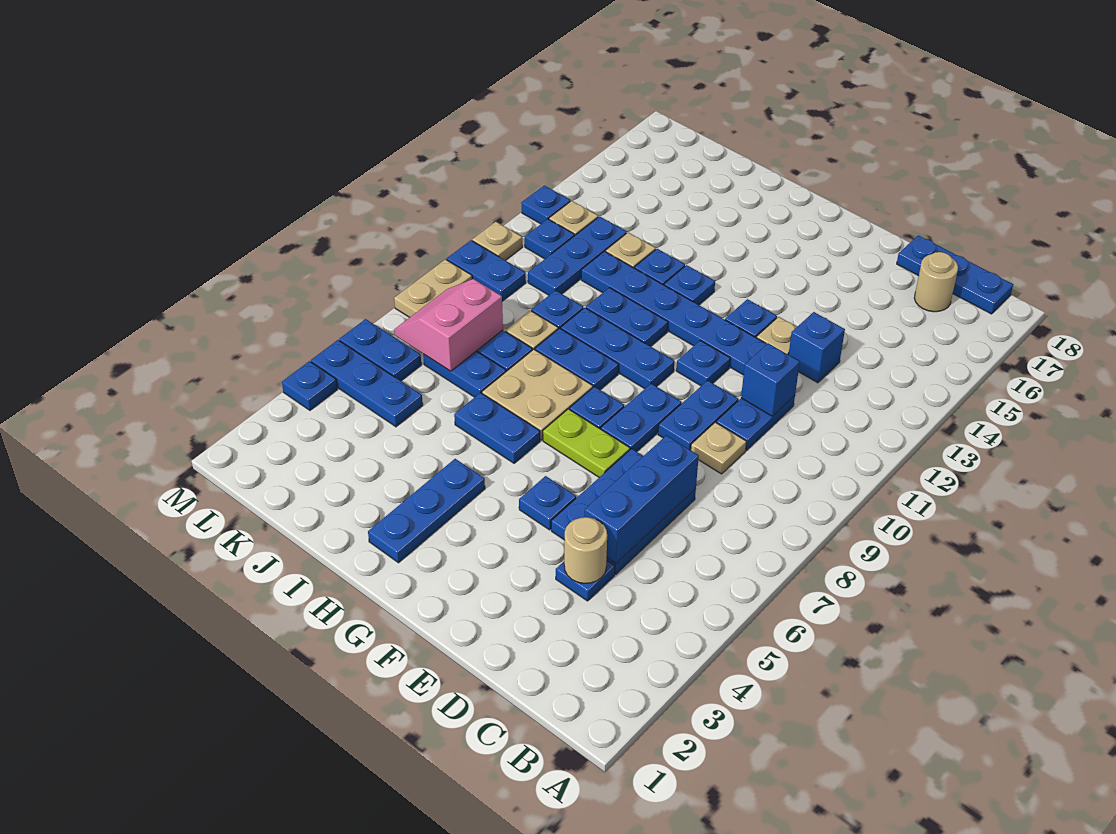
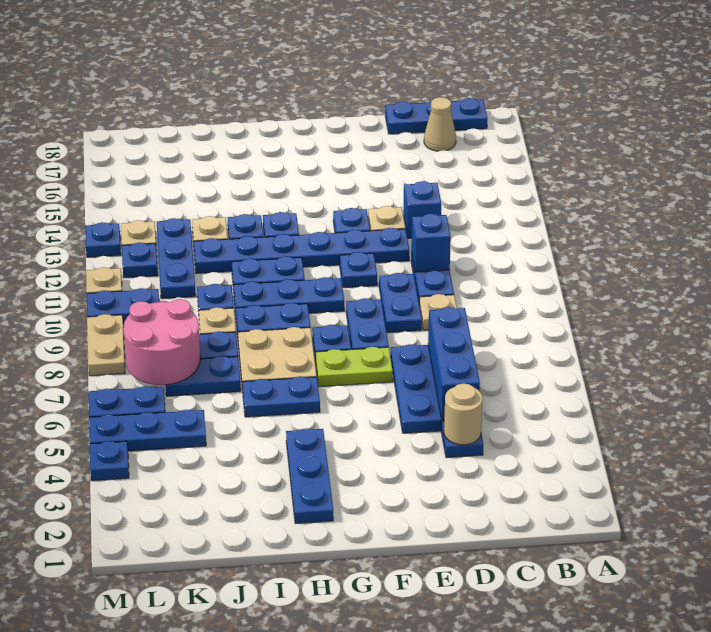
tan round brick C17 level 1 -> tan cone C17 level 1
blue plate F5 level 1 -> none
pink slope K7:L8 level 2 top K -> pink round brick K7:L8 level 2

